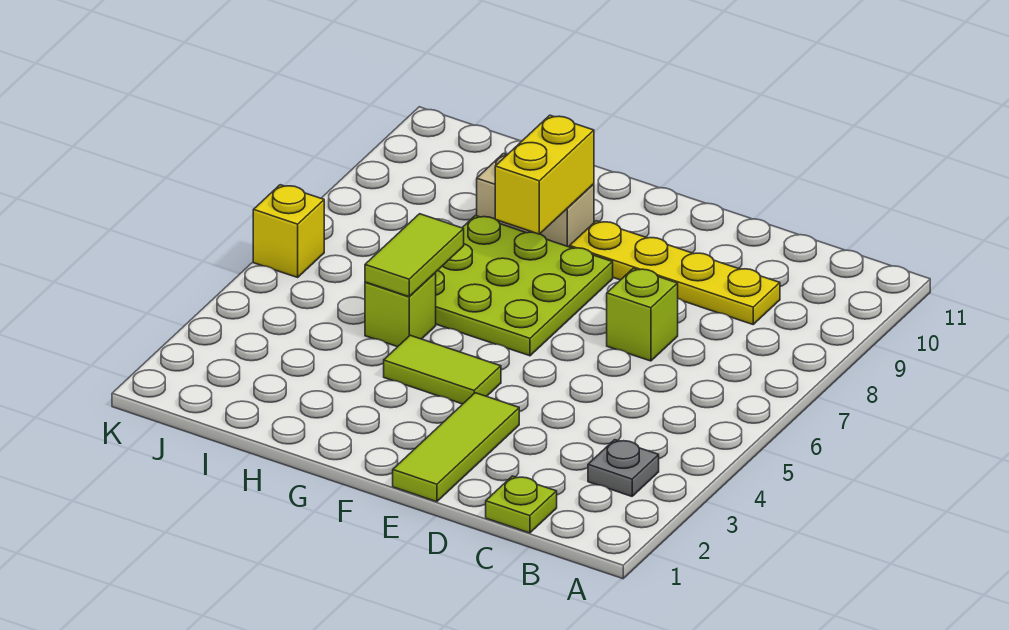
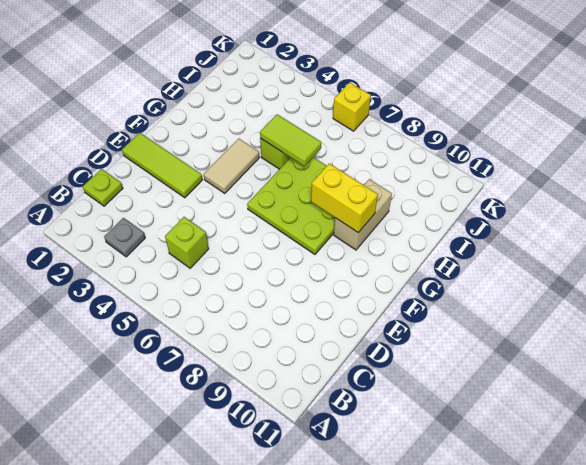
yellow plate C9:F9 level 1 -> none
lime brick D7 level 1 -> lime brick C5 level 1
lime tile F4:G4 level 1 -> tan tile F4:G4 level 1

